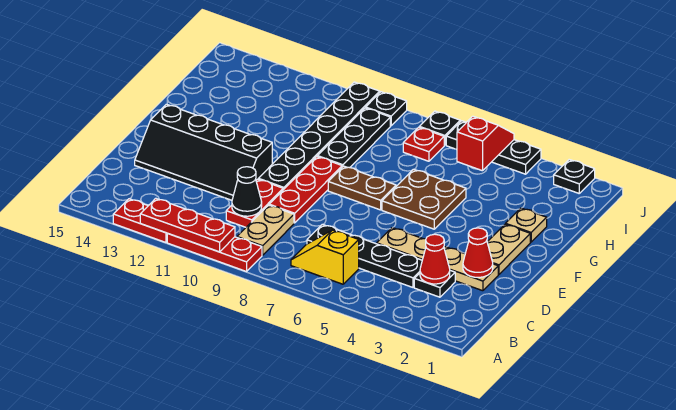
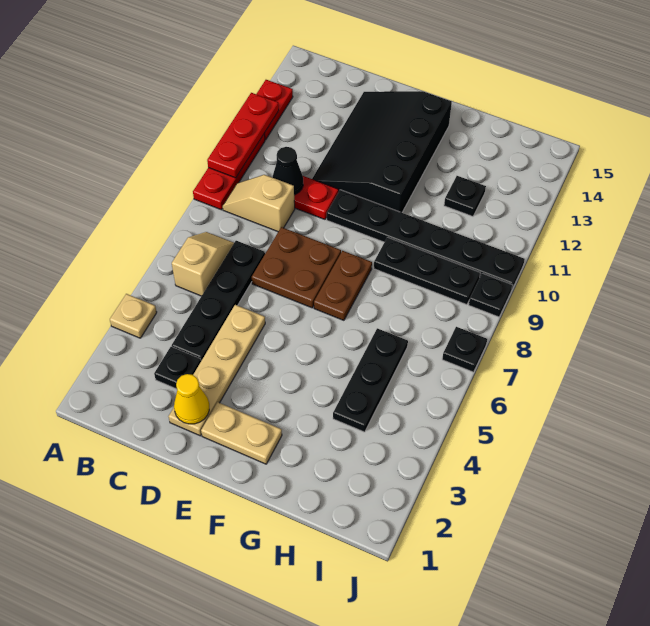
yellow slope B6:B7 level 1 top 6 -> tan slope B6:B7 level 1 top 6
tan plate B9:C9 level 1 -> tan slope B9:C9 level 1 top C
red cone C3 level 2 -> none
red cone D2 level 2 -> yellow cone D2 level 2
red plate D9:F9 level 1 -> none
black slope D11:E14 level 1 top E -> black slope D11:F14 level 1 top F
brown plate F5:G6 level 1 -> brown plate D7:E8 level 1
tan plate G2 level 1 -> tan plate A4 level 1
red slope I5:J5 level 2 top I -> none
red plate I7 level 1 -> none
black plate J2 level 1 -> black plate H12 level 1
black plate J4:J6 level 1 -> black plate H4:H6 level 1

